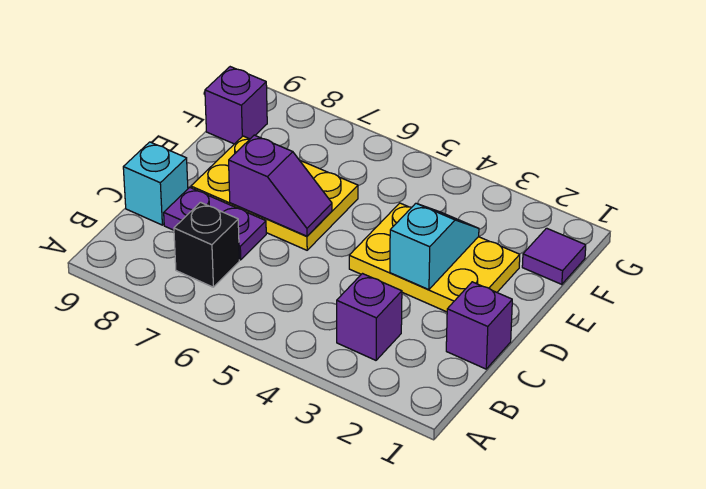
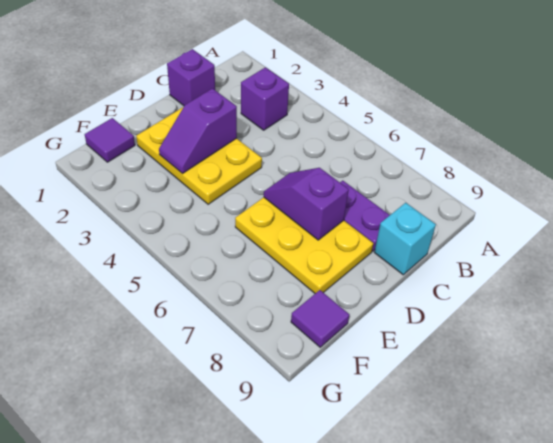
black brick B7 level 1 -> none
cyan slope D3:E3 level 2 top D -> purple slope D3:E3 level 2 top D
purple brick F9 level 1 -> purple tile F9 level 1

